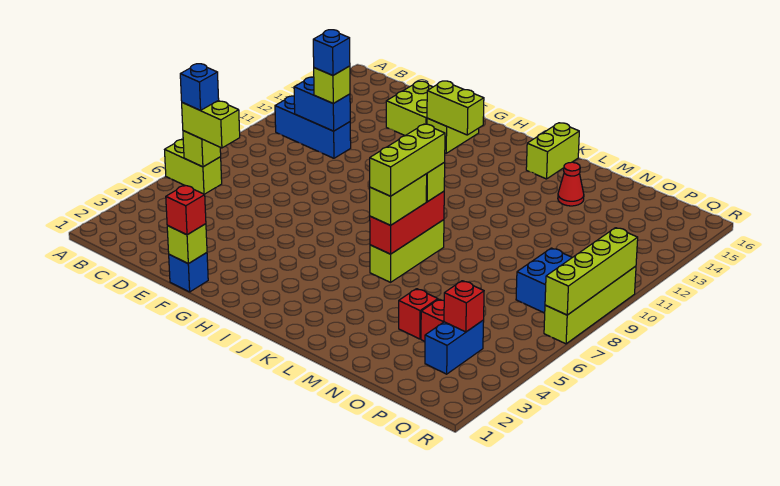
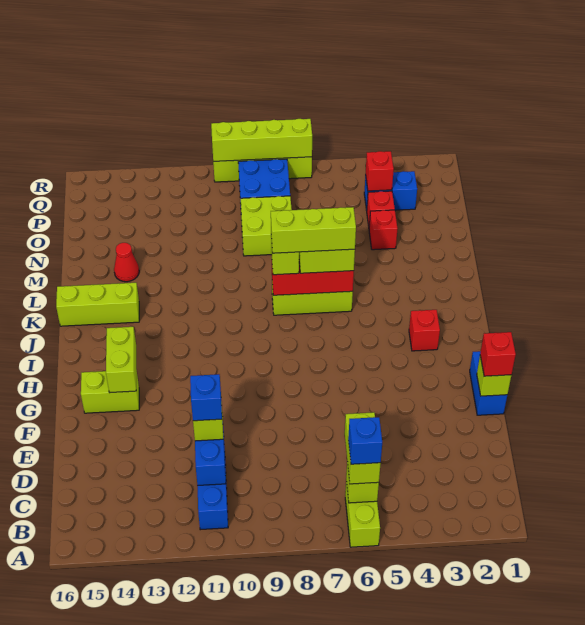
lime brick E14:F15 level 1 -> lime brick N8:O9 level 1
blue brick F1 level 1 -> blue brick F1:G1 level 1
none -> red brick I3 level 1
lime brick K15:K16 level 1 -> lime brick K14:K16 level 1

